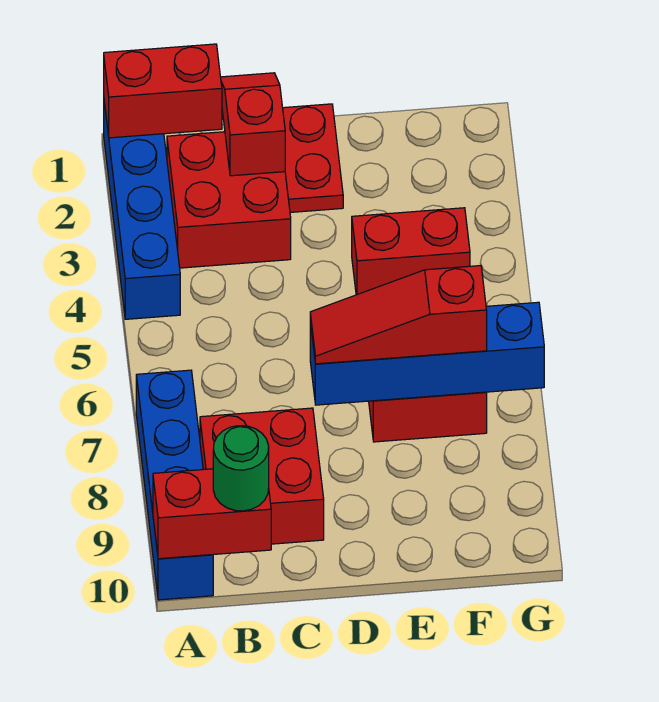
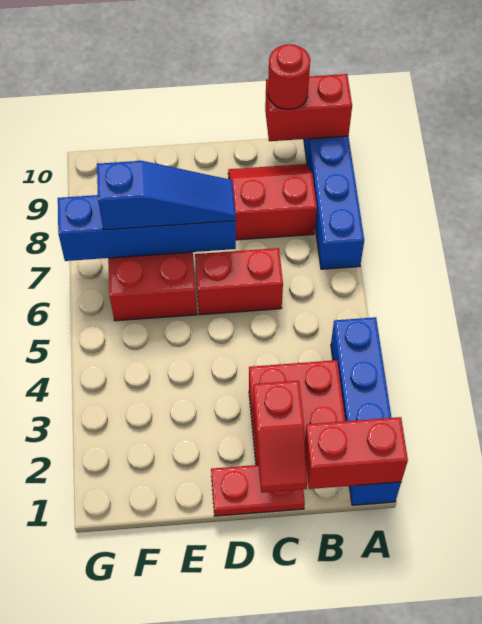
red brick B8:C9 level 1 -> red slope B8:C9 level 1 top 8
green round brick B10 level 3 -> red round brick B10 level 3
red plate D1:D2 level 1 -> red plate C1:D1 level 1
red slope D7:F7 level 3 top F -> blue slope D7:F7 level 3 top F
red brick E4:F4 level 1 -> red brick C6:D6 level 1

